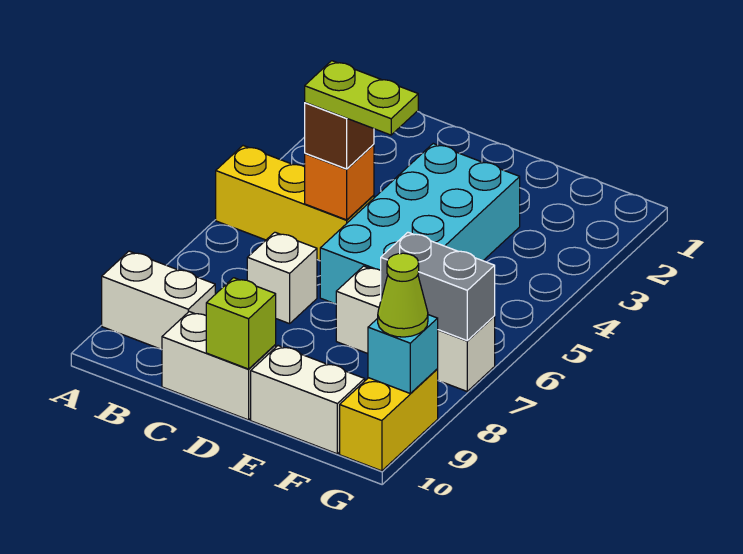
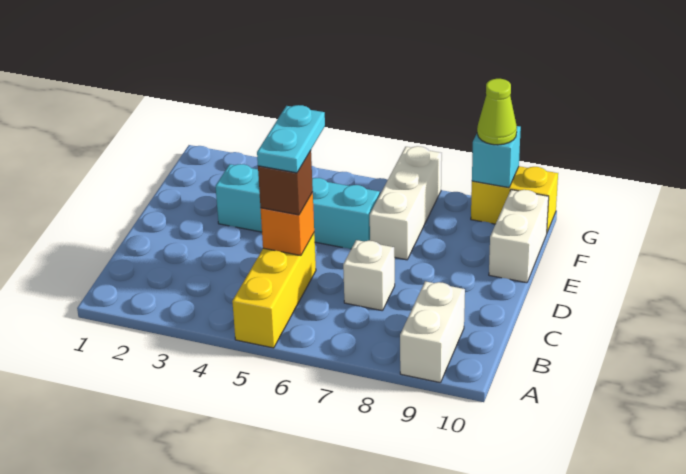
lime plate C5:D5 level 4 -> cyan plate C5:D5 level 4
white brick C10:D10 level 1 -> none
cyan brick D3:E6 level 1 -> cyan brick E3:E6 level 1
lime brick D10 level 2 -> none
grey brick F7:G7 level 2 -> none

